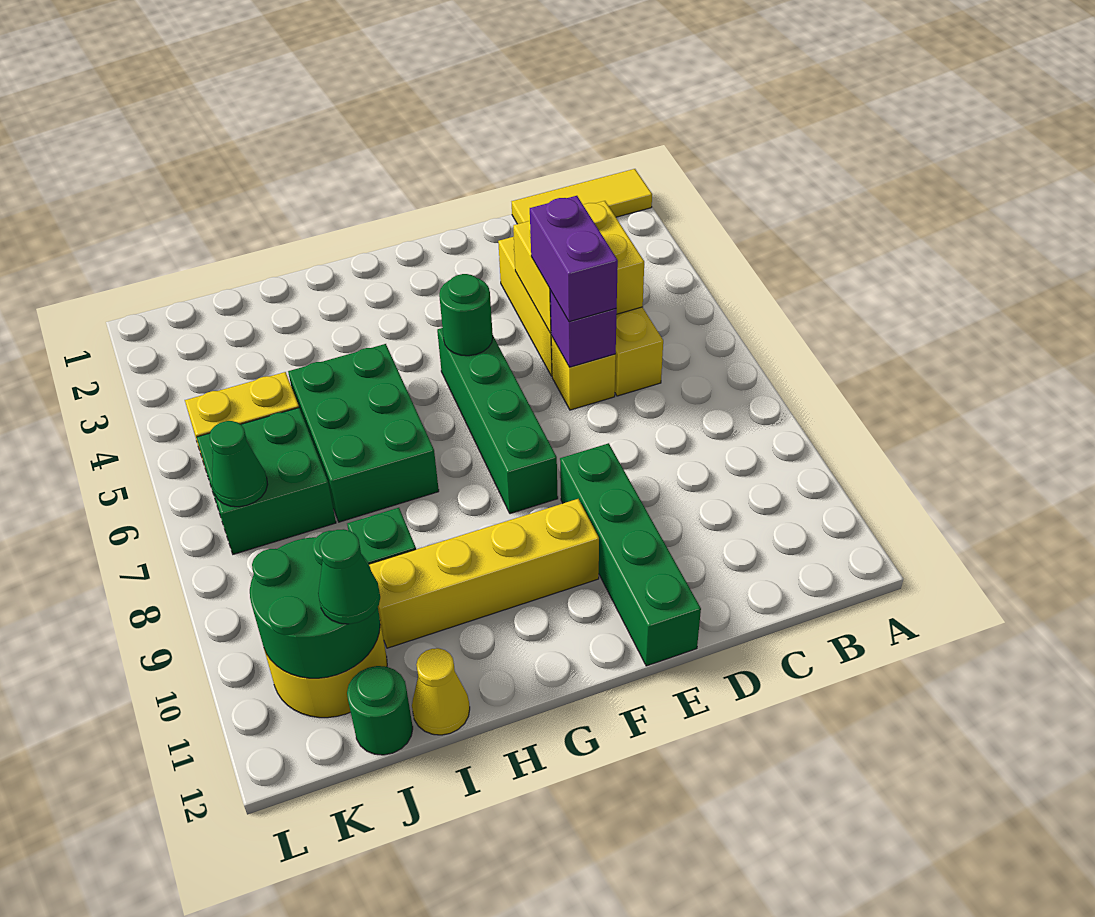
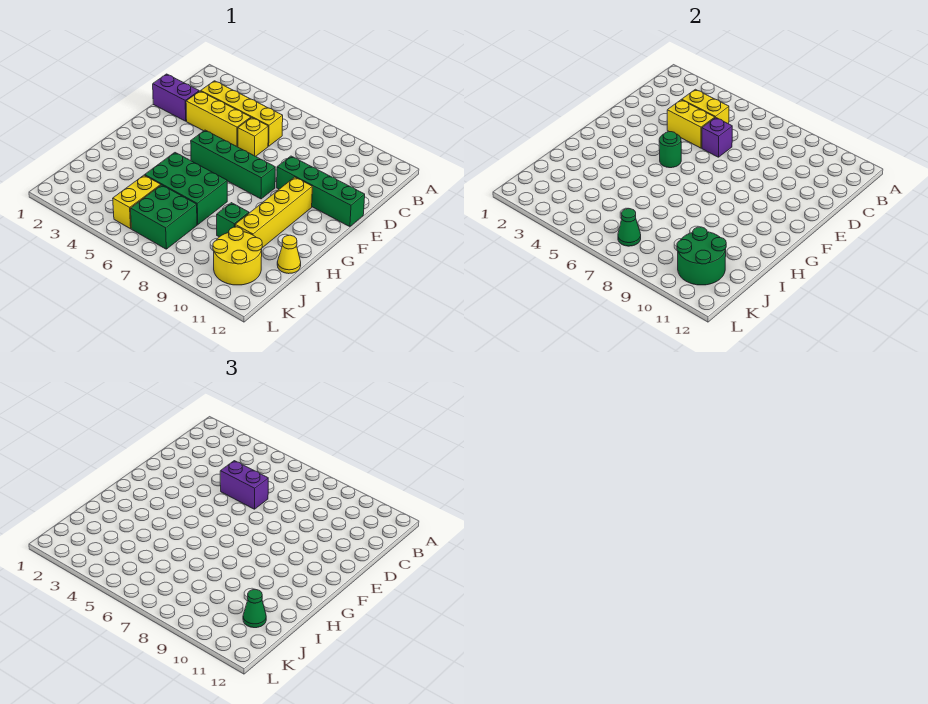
yellow tile A1:C1 level 1 -> none
none -> purple brick D1:D2 level 1
green round brick J12 level 1 -> none

